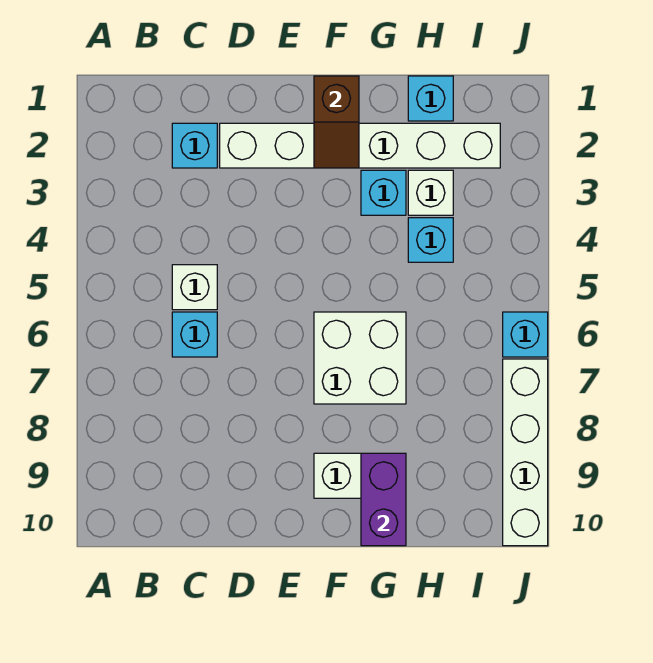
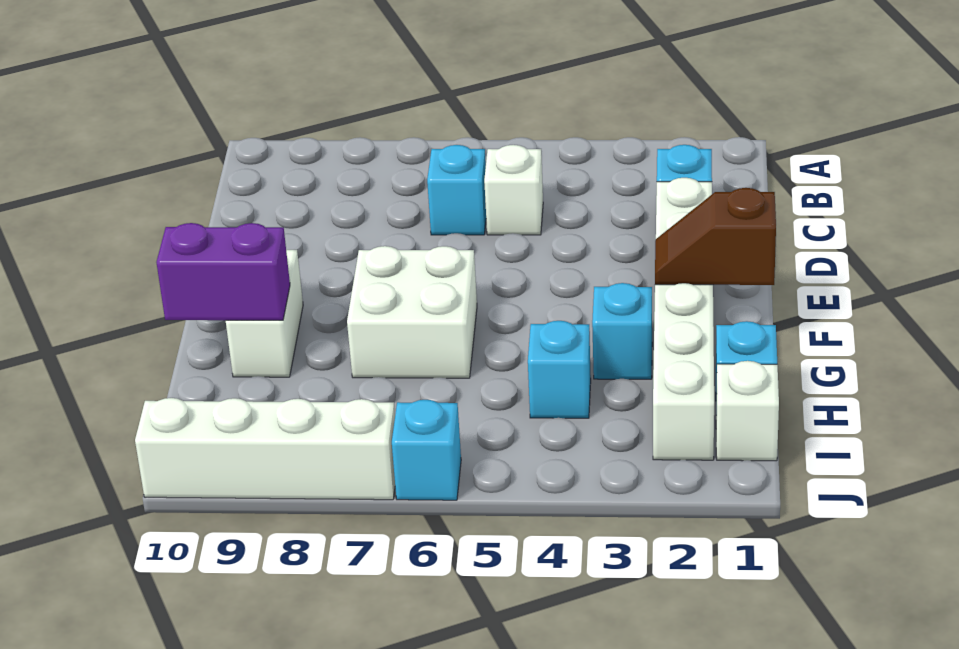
white brick H3 level 1 -> white brick I1 level 1

